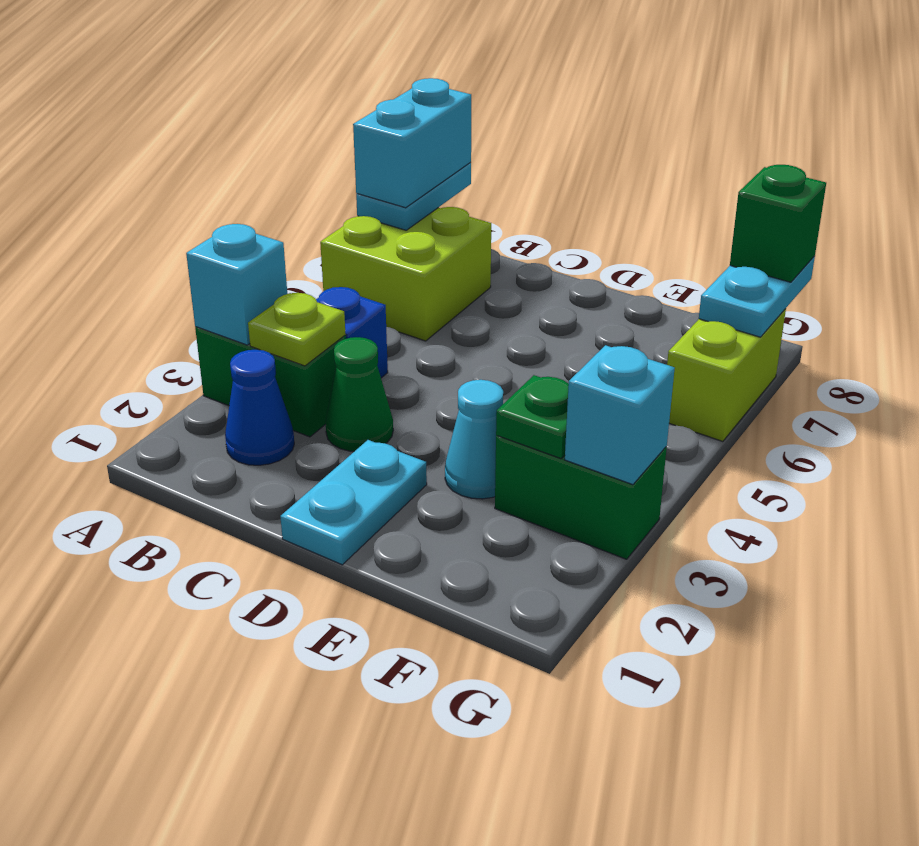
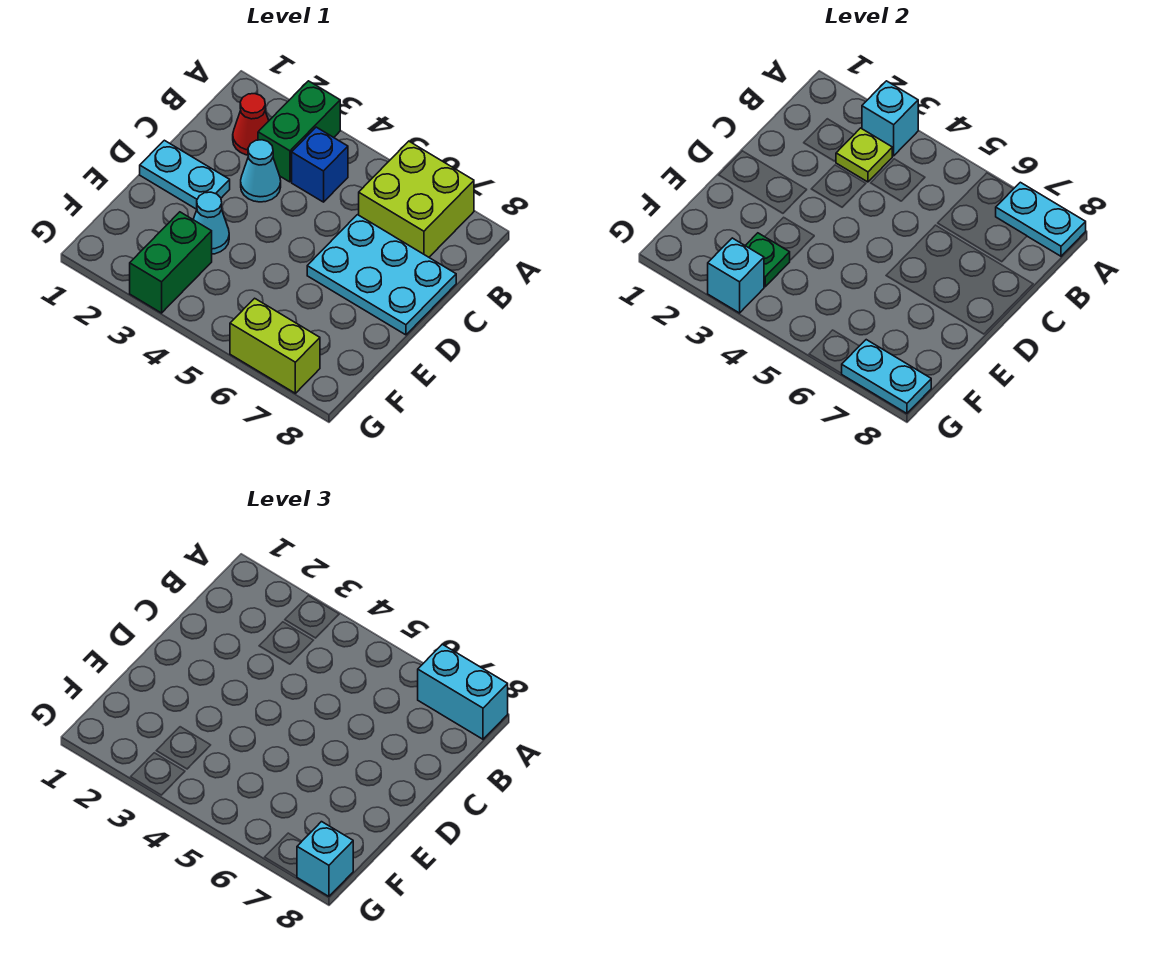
blue cone B2 level 1 -> red cone B2 level 1
green cone C3 level 1 -> cyan cone C3 level 1
none -> cyan plate C6:D8 level 1
green brick G8 level 3 -> cyan brick G8 level 3

